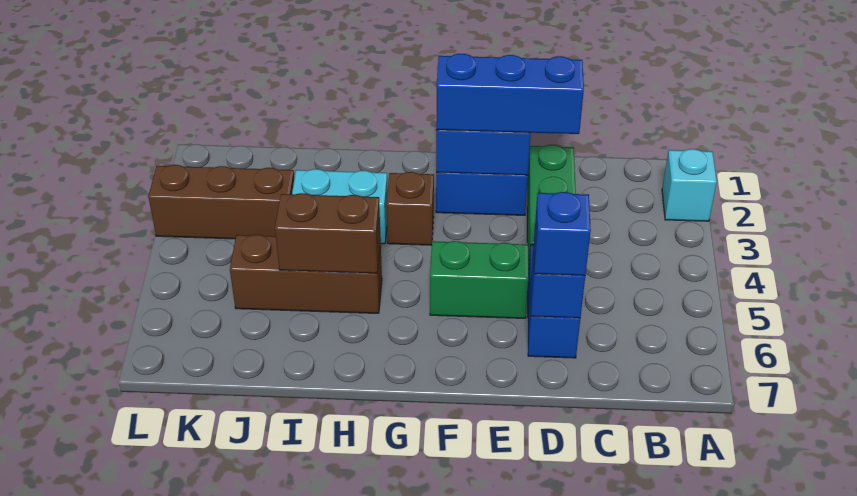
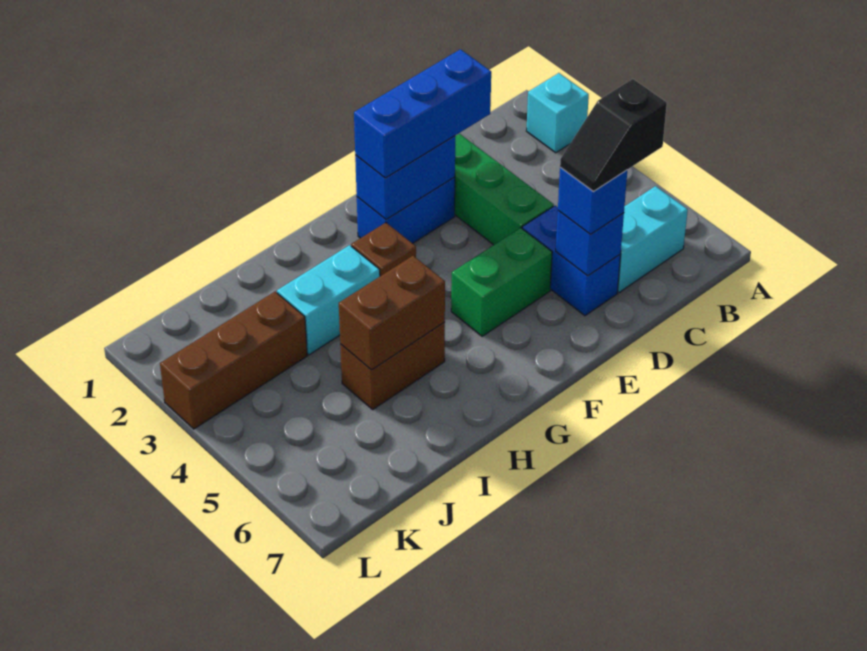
none -> cyan brick B6:C6 level 1
none -> black slope C6:D6 level 4 top C
brown brick H5:J5 level 1 -> brown brick H5:I5 level 1

